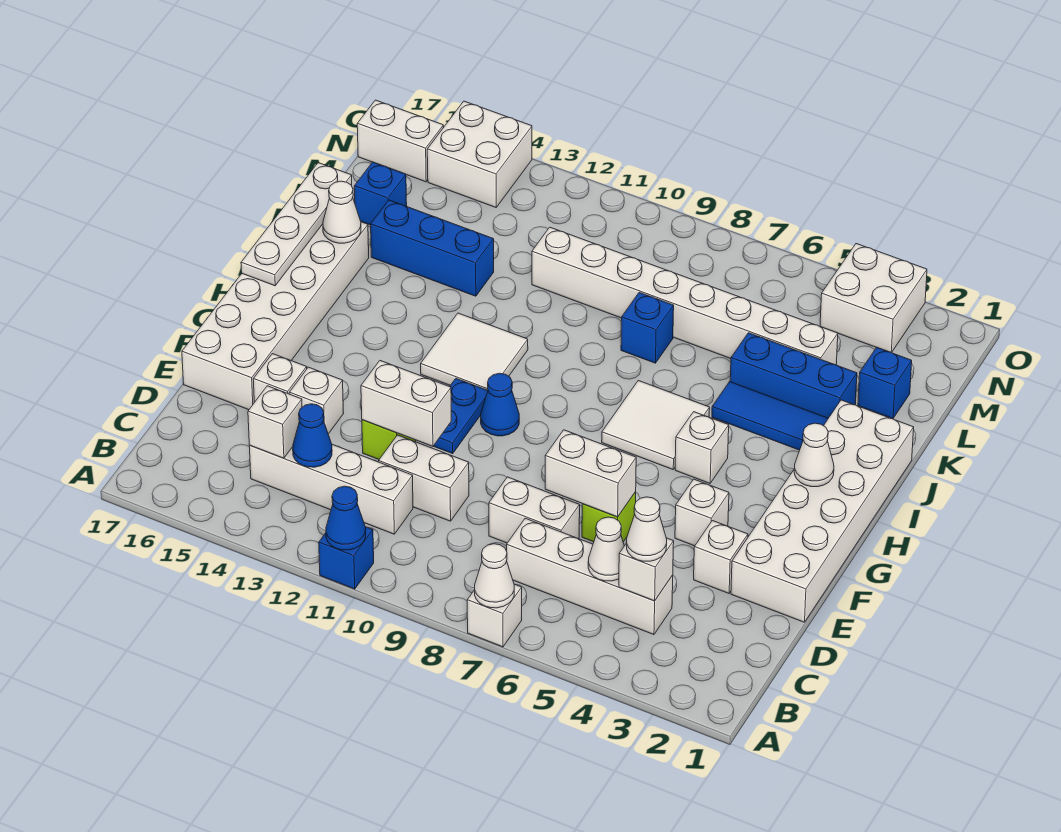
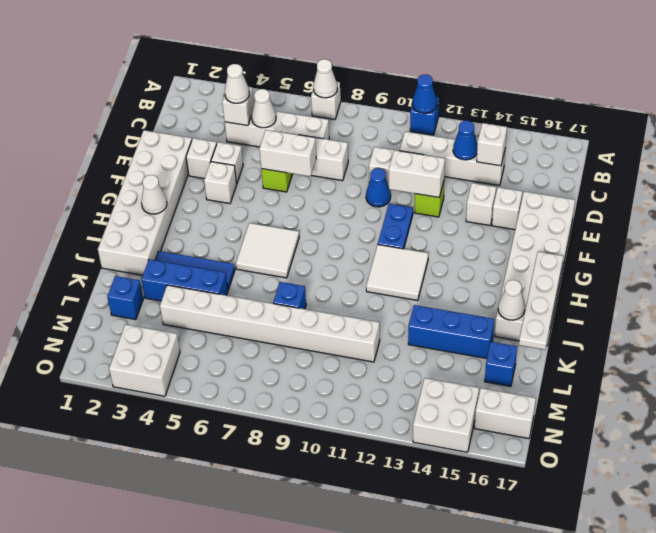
blue cone G10 level 1 -> blue cone E10 level 1
white brick H5 level 1 -> white brick E4 level 1

